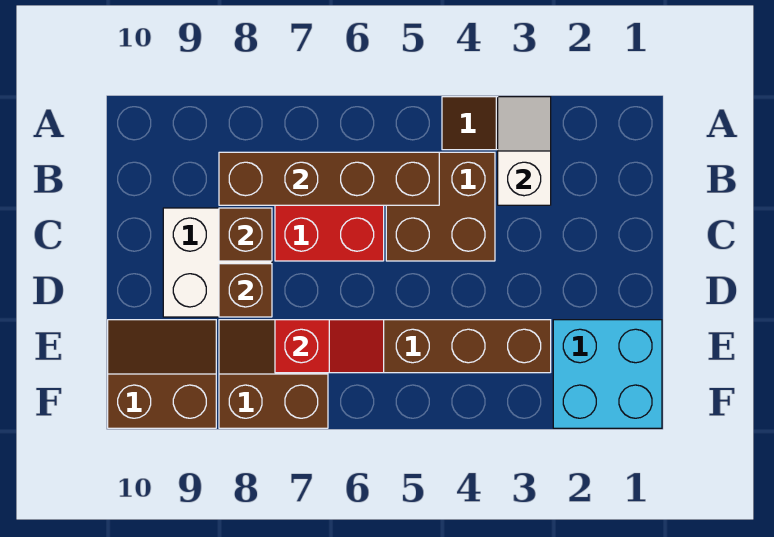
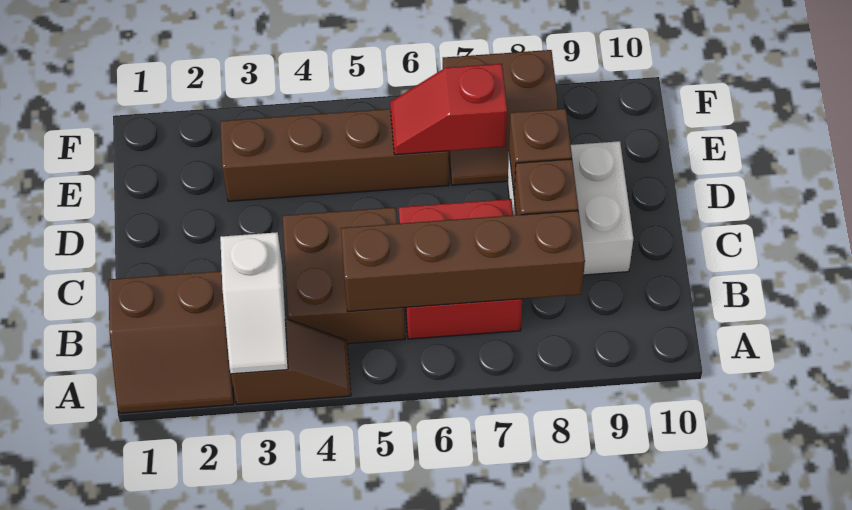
cyan brick E1:F2 level 1 -> none
brown slope E9:F10 level 1 top F -> brown slope A1:B2 level 1 top B

